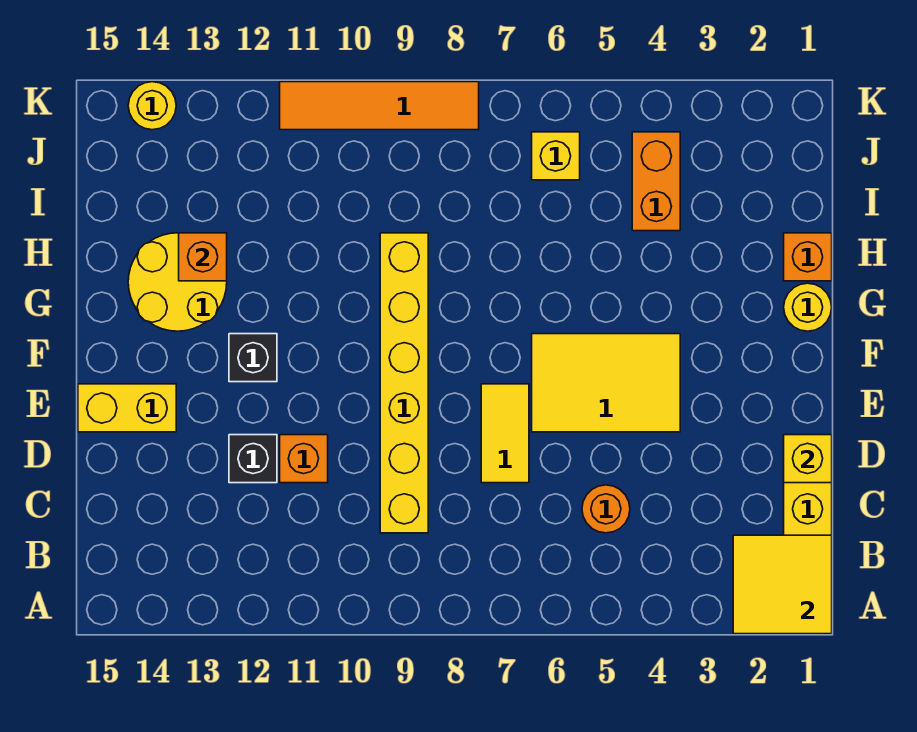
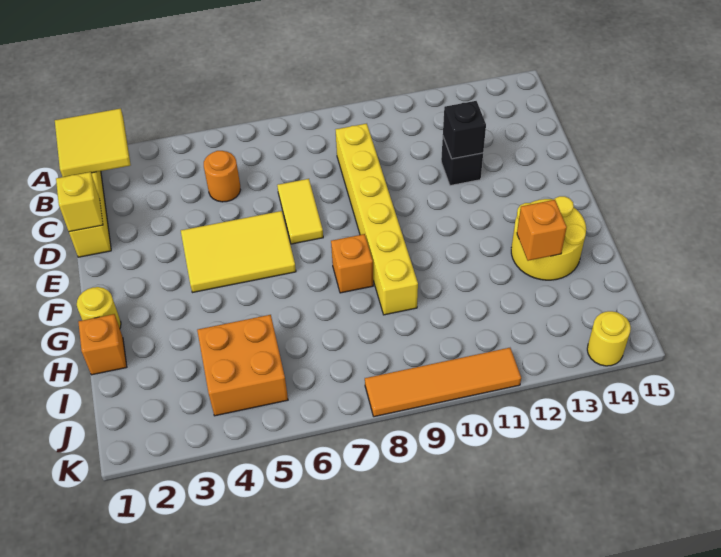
orange brick D11 level 1 -> orange brick G8 level 1
yellow brick E14:E15 level 1 -> none
black brick F12 level 1 -> black brick D12 level 2
orange brick I4:J4 level 1 -> orange brick I4:J5 level 1
yellow brick J6 level 1 -> none

